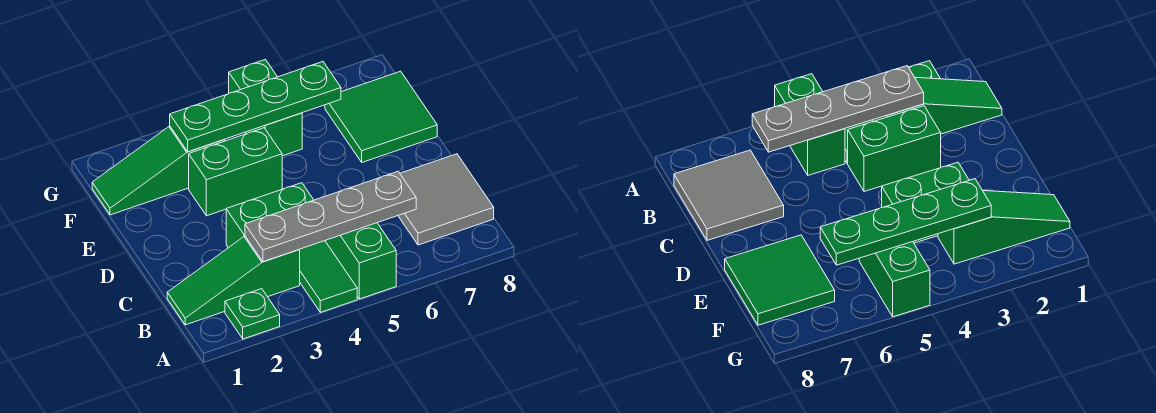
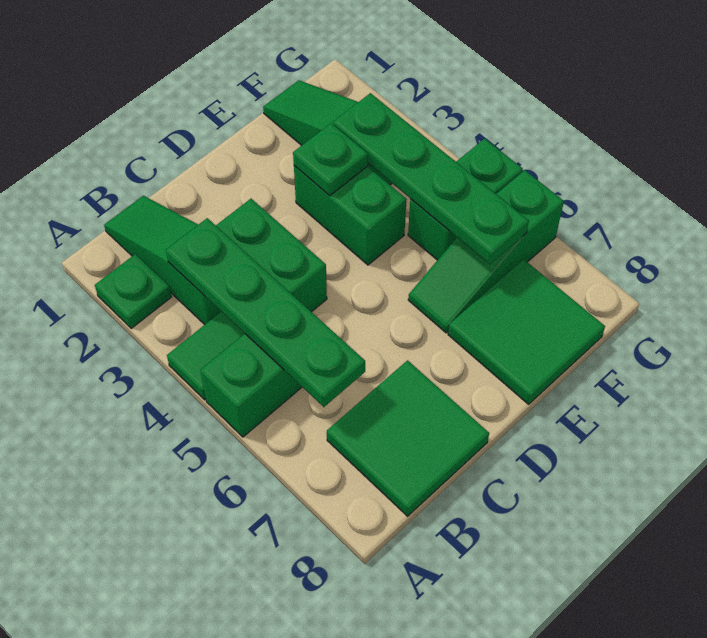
grey plate B3:B6 level 2 -> green plate B3:B6 level 2
grey tile B7:C8 level 1 -> green tile B7:C8 level 1
none -> green plate E3 level 2
none -> green slope E6:G6 level 1 top G

